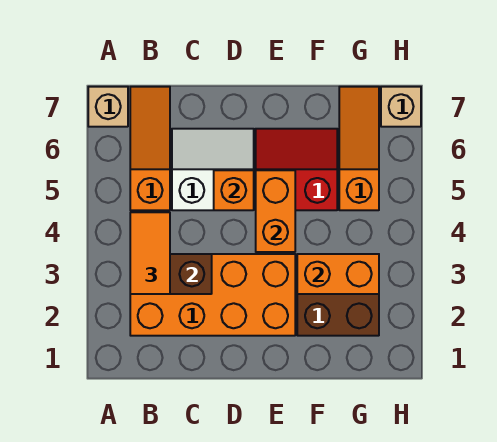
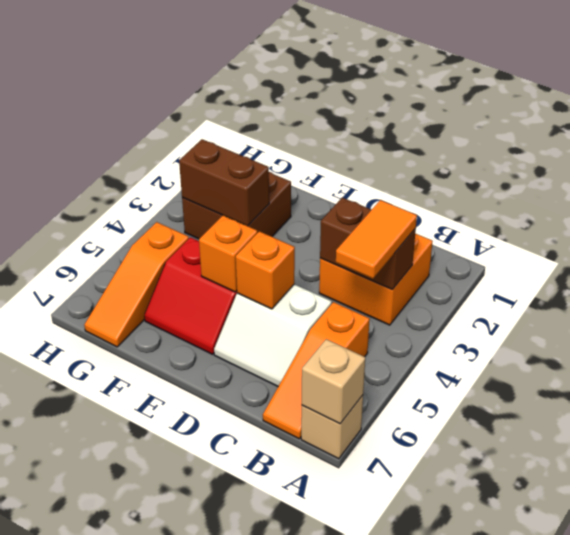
orange brick B2:E3 level 1 -> orange brick B2:C3 level 1
orange brick E4:E5 level 2 -> orange brick E5 level 2
orange brick F3:G3 level 2 -> brown brick F3:G3 level 2
tan brick H7 level 1 -> tan brick A7 level 2

